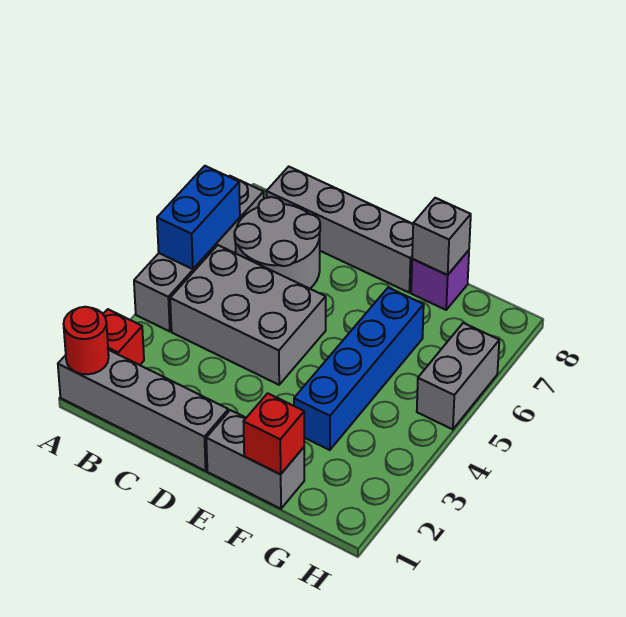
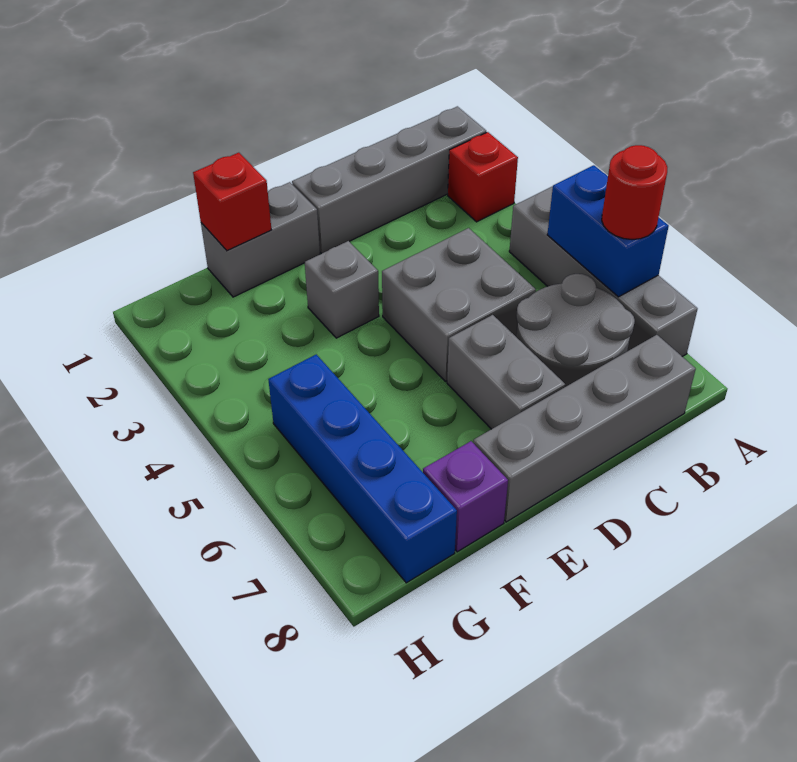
red round brick A1 level 2 -> red round brick A6 level 3
grey brick B4:D5 level 1 -> grey brick C4:D5 level 1
blue brick F3:F6 level 1 -> blue brick G5:G8 level 1
grey brick F8 level 2 -> grey brick E3 level 1
grey brick H5:H6 level 1 -> grey brick D6:D7 level 1

